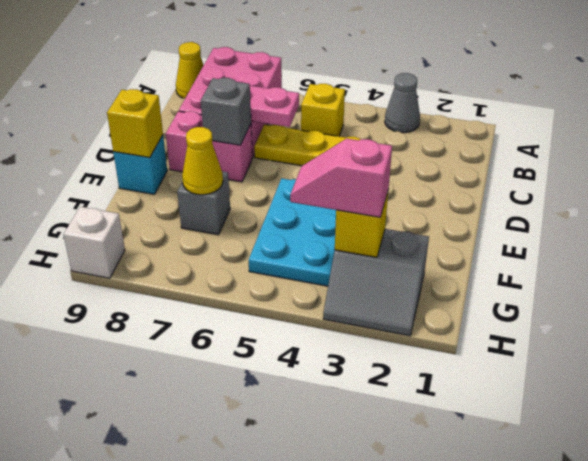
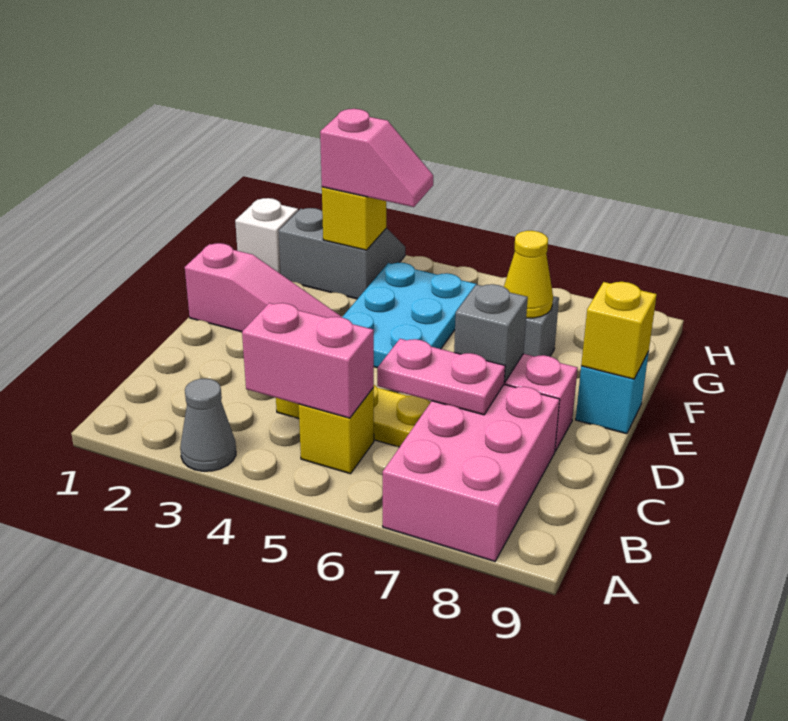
yellow cone A9 level 1 -> none
none -> pink brick B4:B5 level 2
none -> pink slope E1:E3 level 1 top 1
white brick H9 level 1 -> white brick G1 level 1

